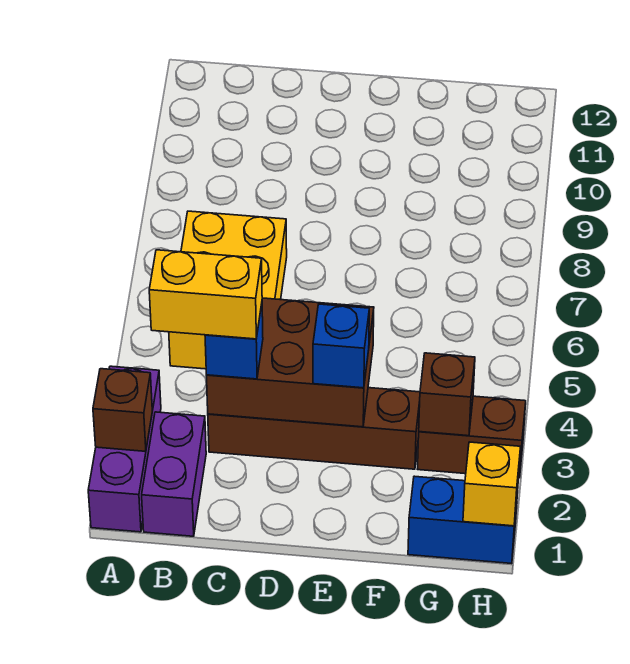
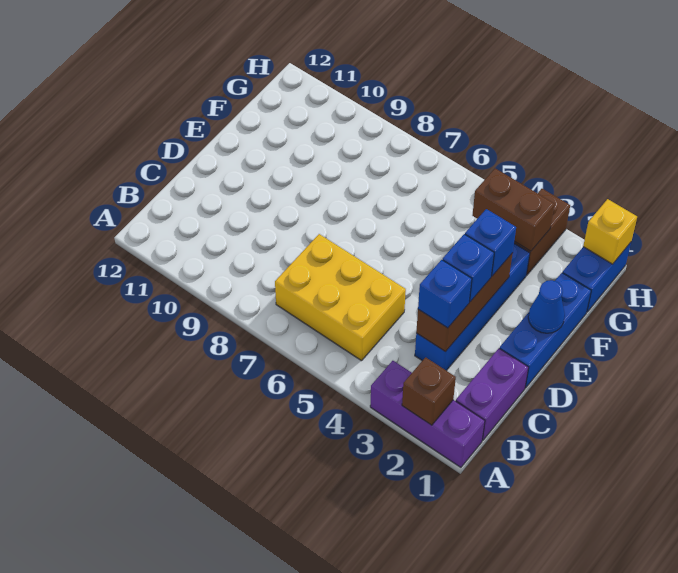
purple brick B1:B2 level 1 -> purple brick B1:C1 level 1
yellow brick B3:C3 level 4 -> none
brown brick C3:F3 level 1 -> blue brick C3:F3 level 1
brown brick C3:E4 level 2 -> brown brick C3:E3 level 2
none -> blue brick D1:F1 level 1
none -> blue brick D3 level 3
none -> blue cone E1 level 2
brown brick G3 level 2 -> brown brick G3:G4 level 2

